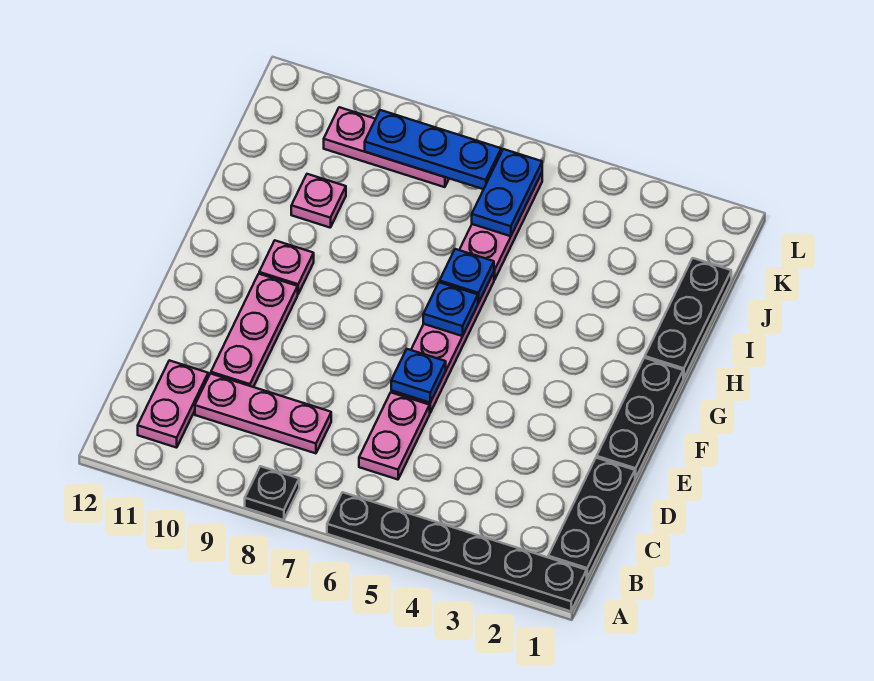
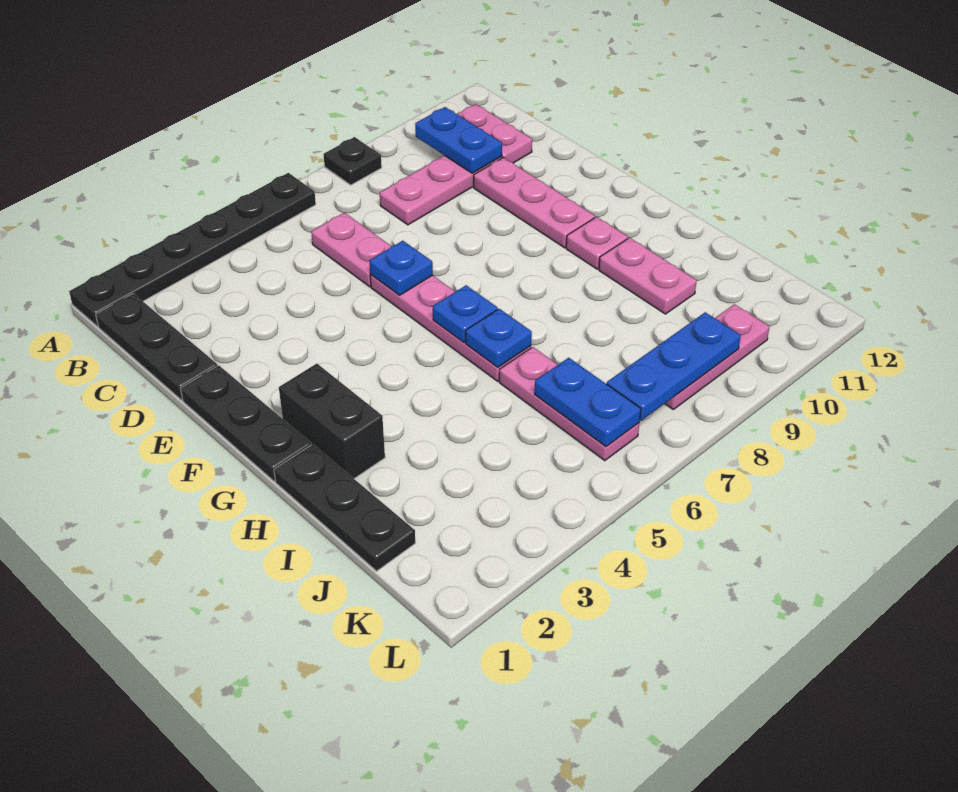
none -> blue plate B10:C10 level 2
none -> black brick G2:H2 level 1
pink plate I10 level 1 -> pink plate H10:I10 level 1

